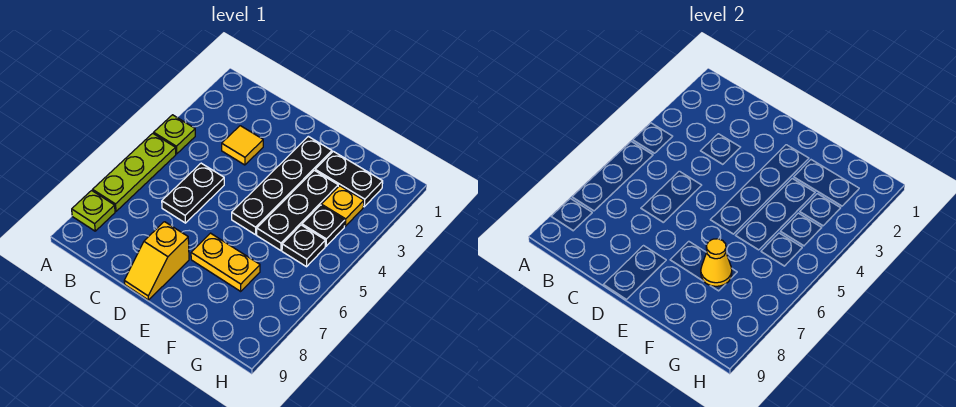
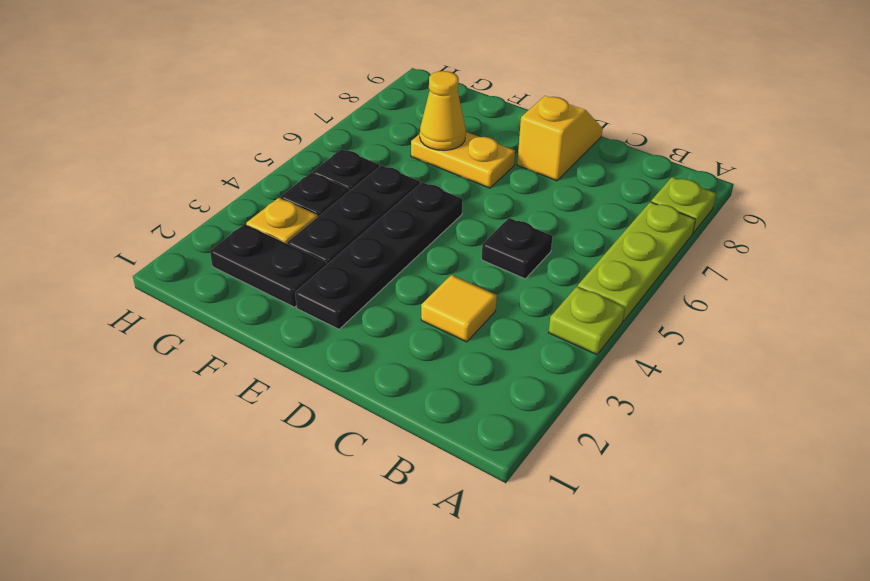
black plate C5:C6 level 1 -> black plate C5 level 1

